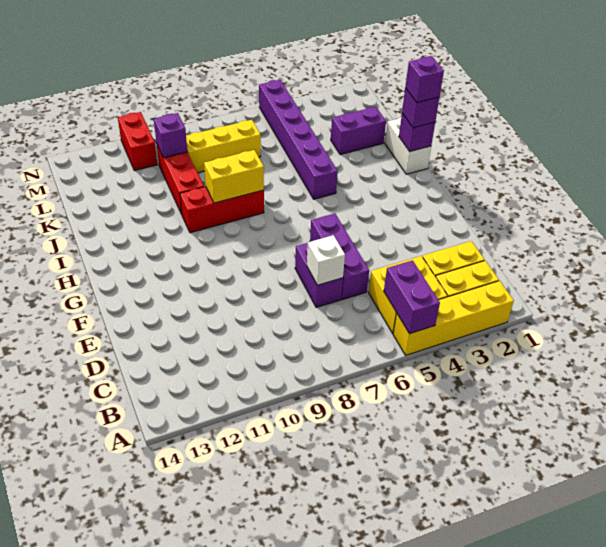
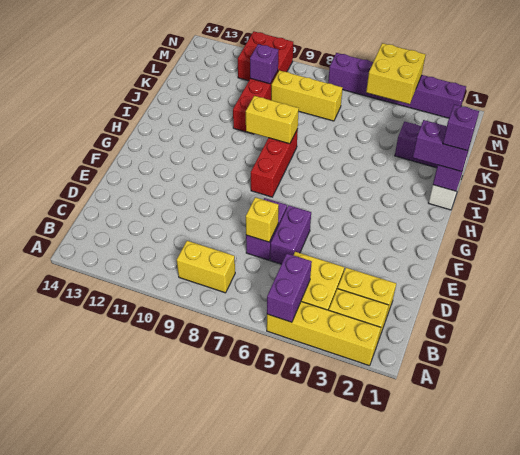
none -> yellow brick B8:B9 level 1
purple brick D6:F6 level 1 -> purple brick D6:E6 level 1
white brick D7 level 2 -> yellow brick D7 level 2
purple brick I1 level 3 -> purple brick I1:I2 level 3
purple brick I5:N5 level 1 -> purple brick N2:N7 level 1
red brick I8:I10 level 1 -> red brick G8:I8 level 1
none -> yellow brick M4:N5 level 2
red brick M11:N11 level 1 -> red brick M10:N11 level 1

